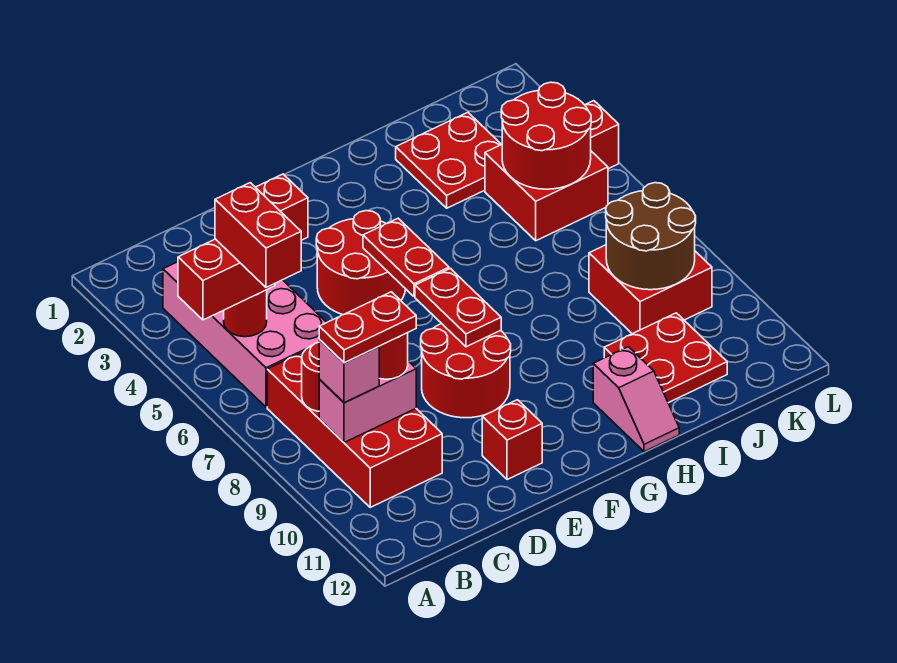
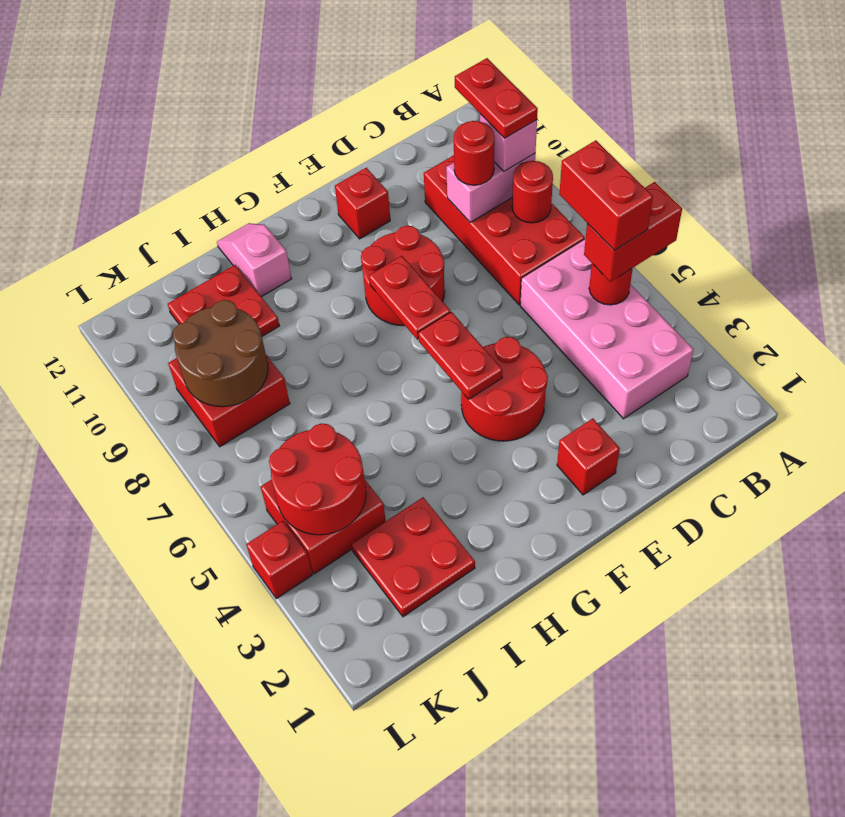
red plate B9:C9 level 4 -> red plate B9:B10 level 4

